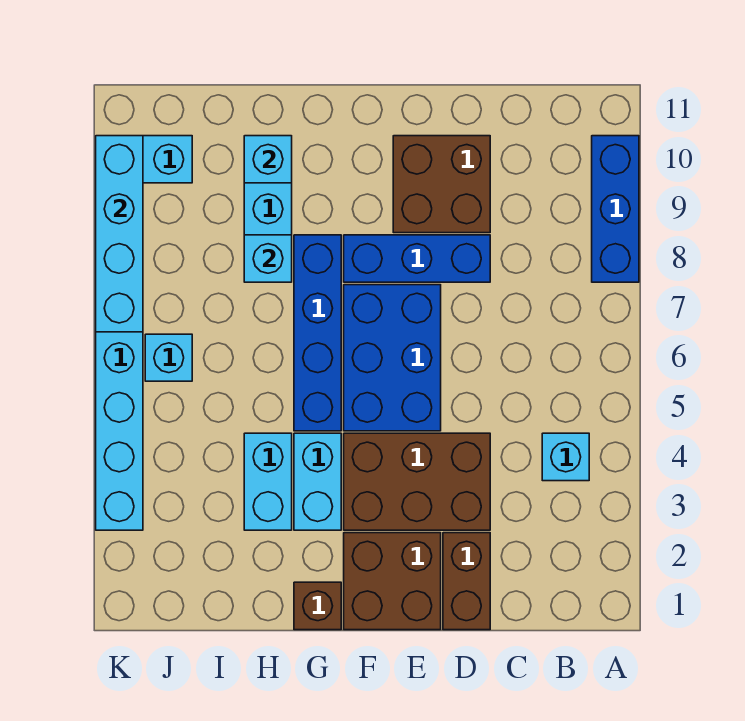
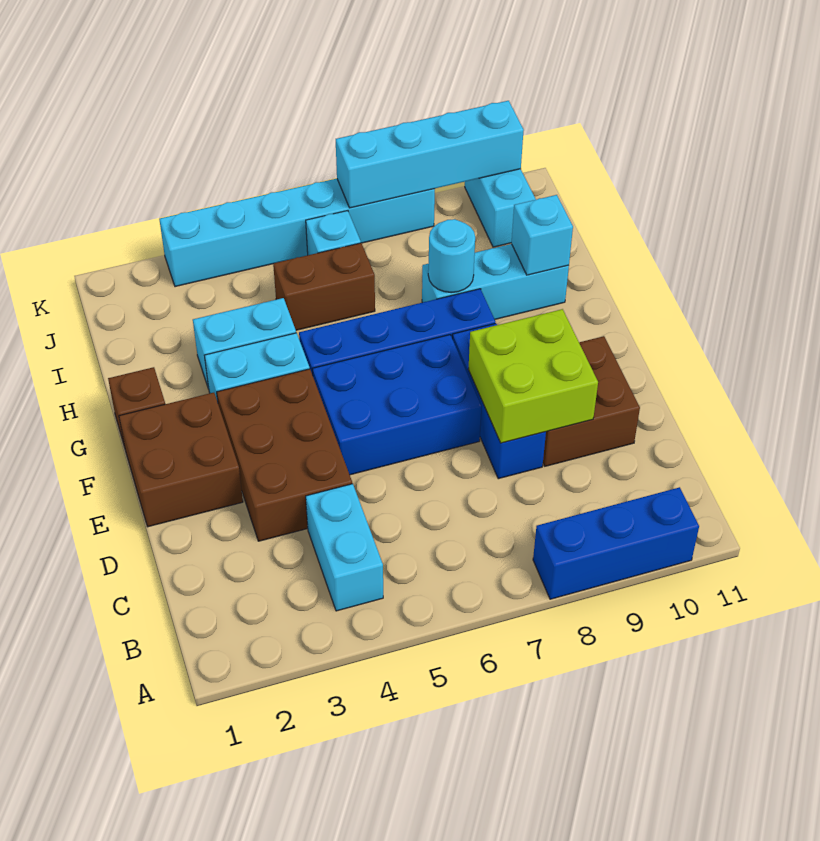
cyan brick B4 level 1 -> cyan brick B4:C4 level 1
brown brick D1:D2 level 1 -> brown brick I5:I6 level 1
none -> lime brick D8:E9 level 2
cyan brick H8 level 2 -> cyan round brick H8 level 2

